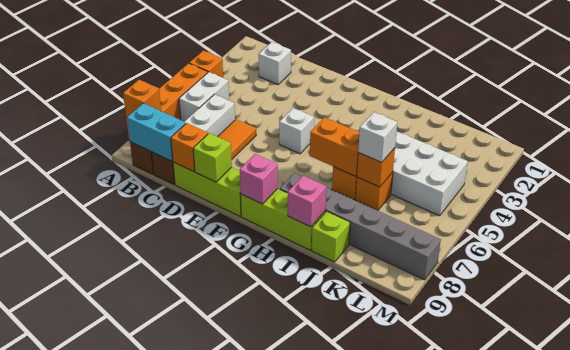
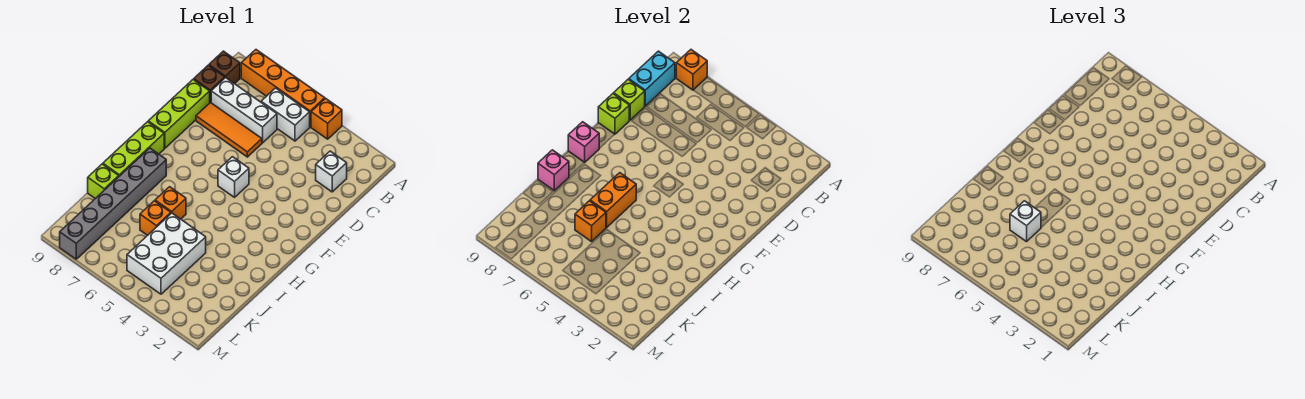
orange brick D9 level 2 -> lime brick D9 level 2

